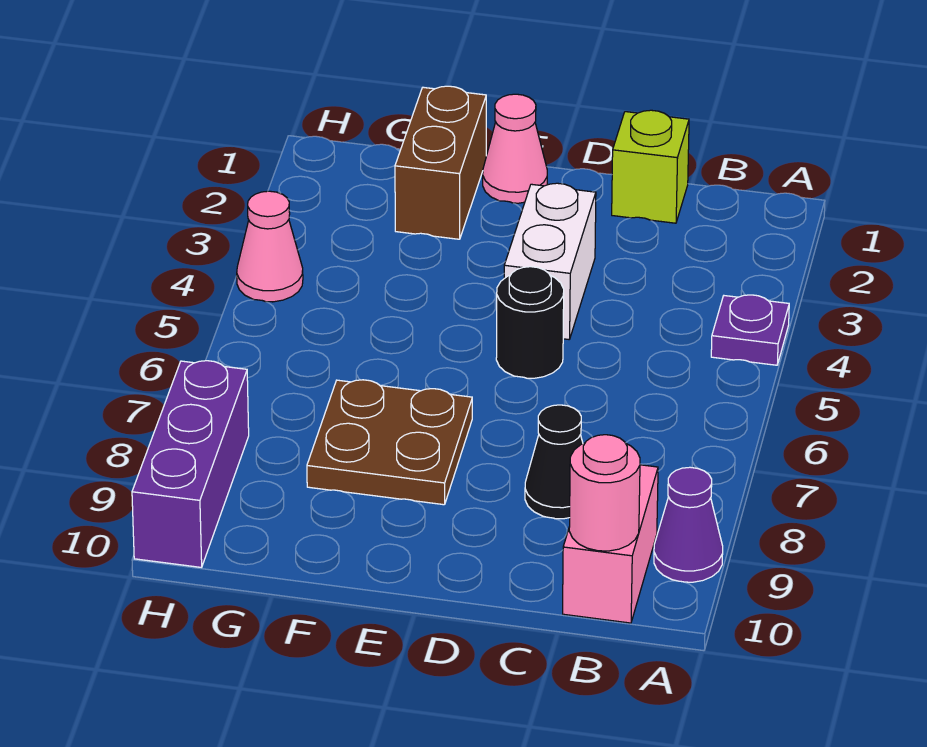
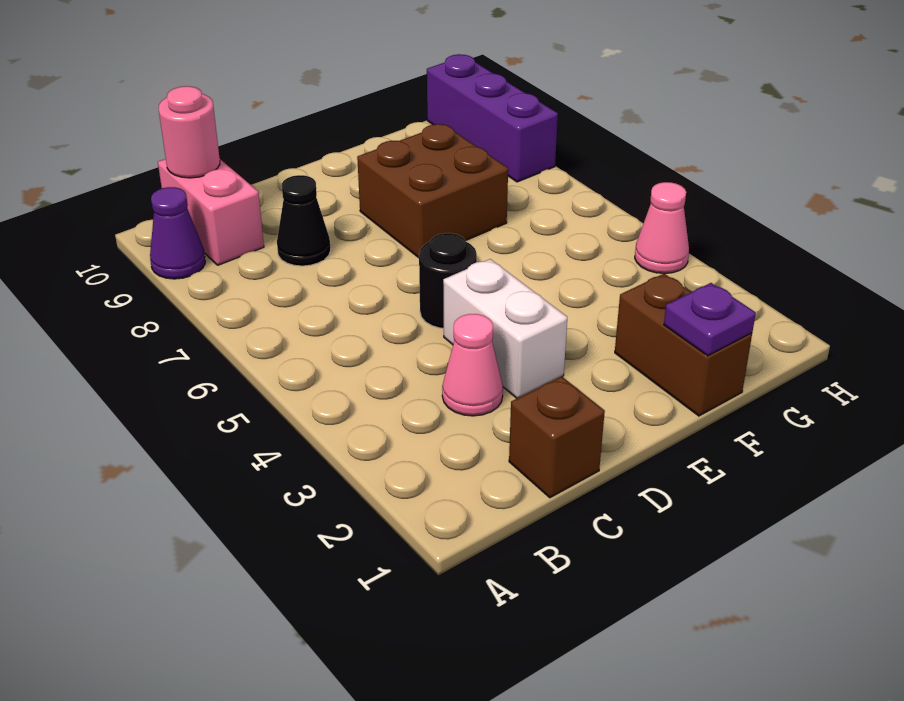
purple plate A4 level 1 -> purple plate F1 level 2
lime brick C1 level 1 -> brown brick C1 level 1
pink cone E1 level 1 -> pink cone C3 level 1
brown plate E7:F8 level 1 -> brown brick E7:F8 level 1

